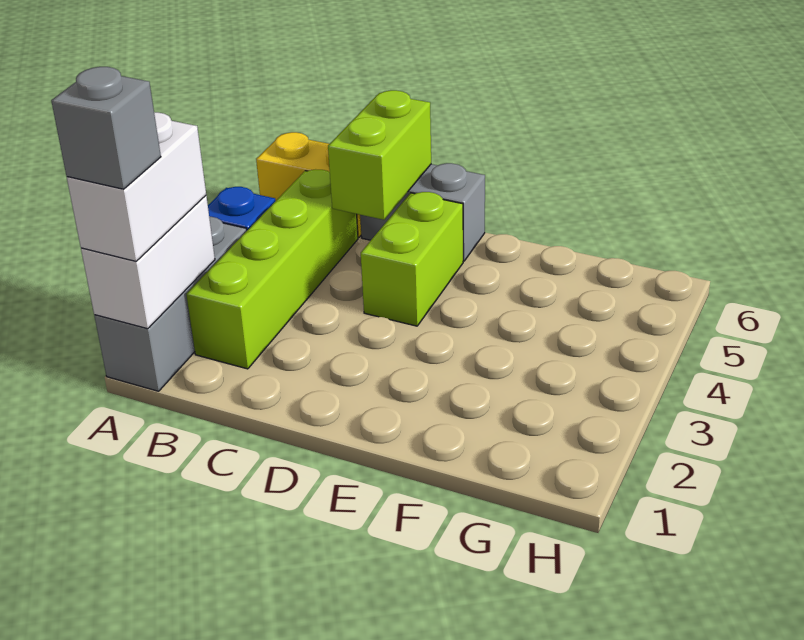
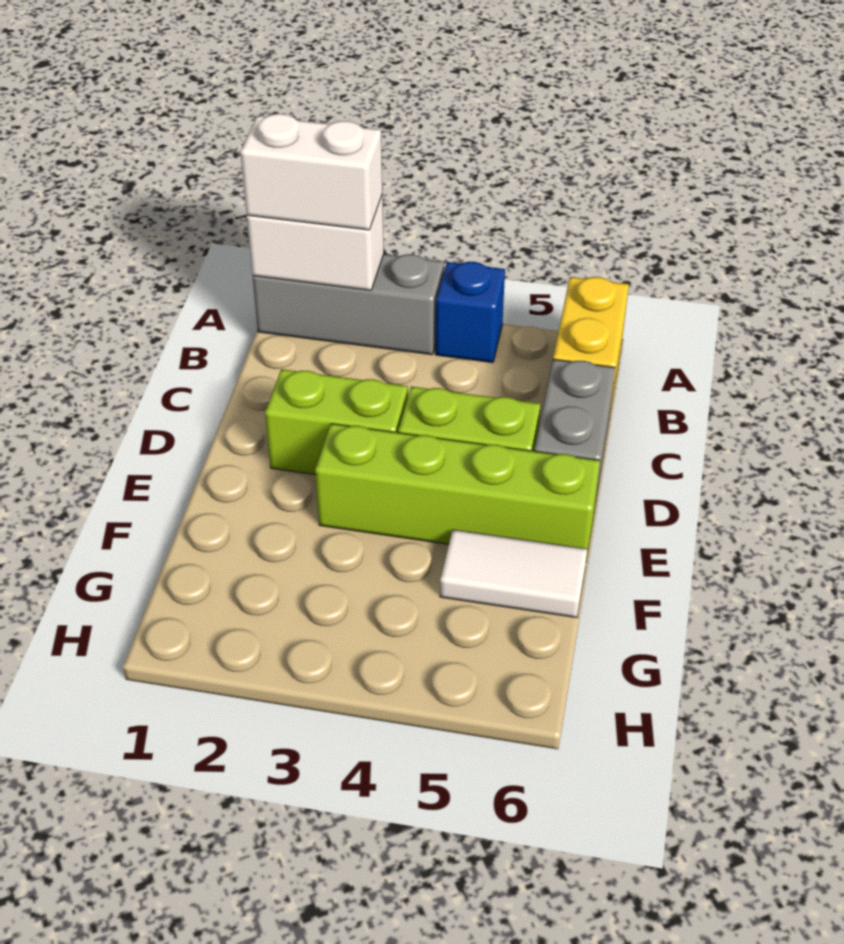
grey brick A1 level 4 -> none
lime brick B2:B5 level 1 -> lime brick E3:E6 level 1
lime brick C5:C6 level 2 -> lime brick D2:D3 level 1
none -> white tile F5:F6 level 1

